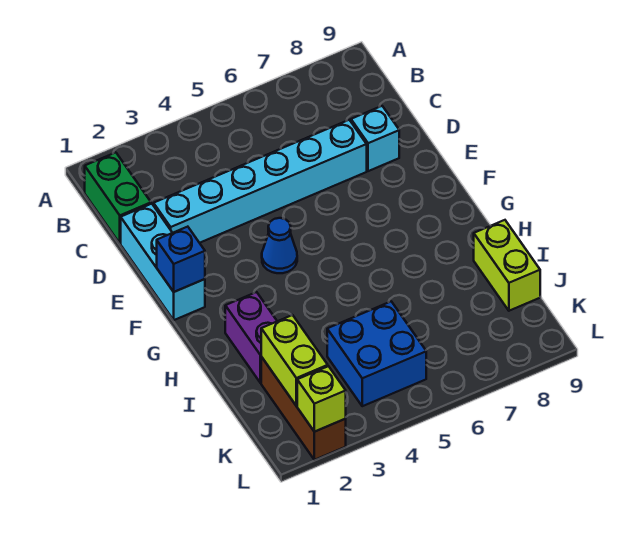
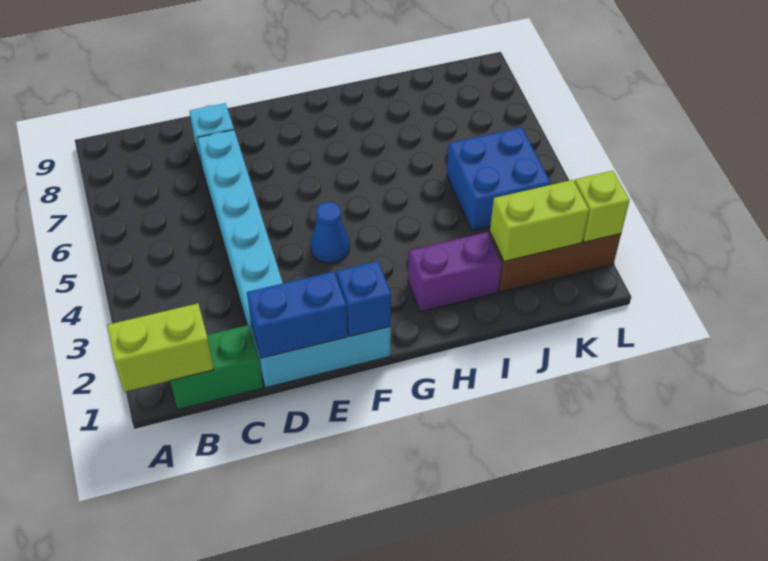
none -> blue brick D1:E1 level 2
lime brick I9:J9 level 1 -> lime brick A1:B1 level 2

